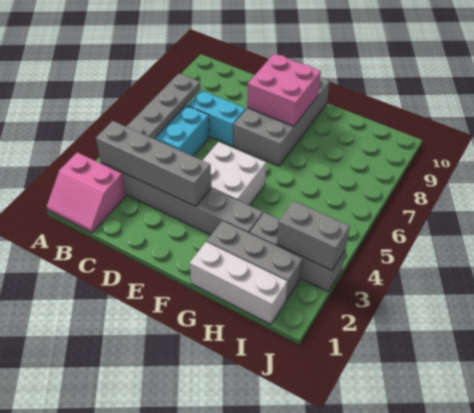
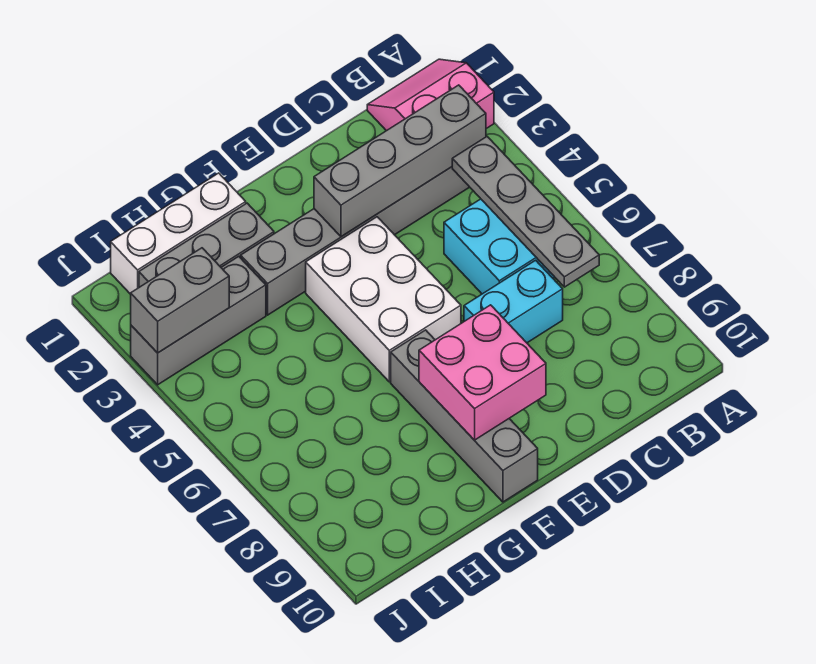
white brick E4:F5 level 1 -> white brick E4:F6 level 1
grey brick E7:F10 level 1 -> grey brick F7:F10 level 1

